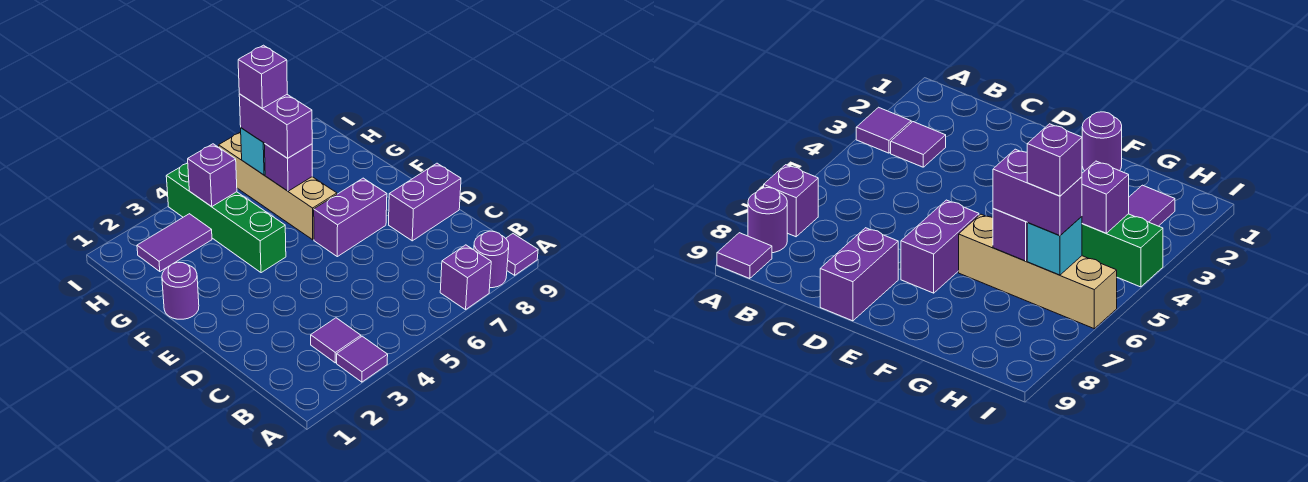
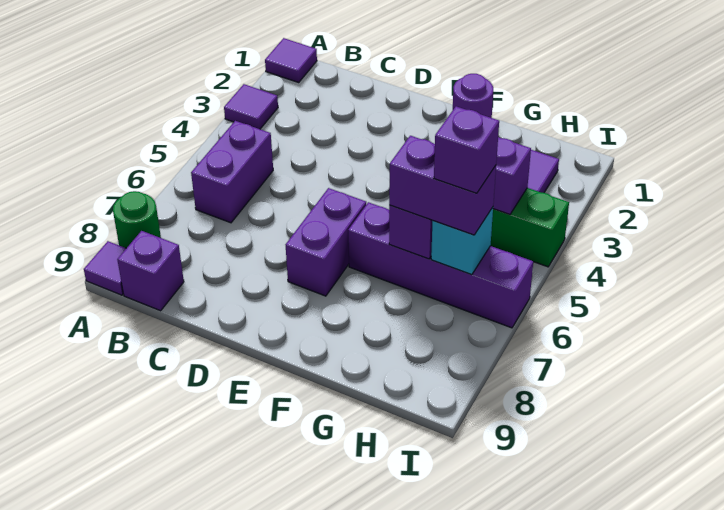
purple brick A7 level 1 -> purple brick B9 level 1
purple round brick A8 level 1 -> green round brick A8 level 1
purple tile B3 level 1 -> purple tile A1 level 1
purple brick D8:D9 level 1 -> purple brick B5:B6 level 1
tan brick F6:I6 level 1 -> purple brick F6:I6 level 1

